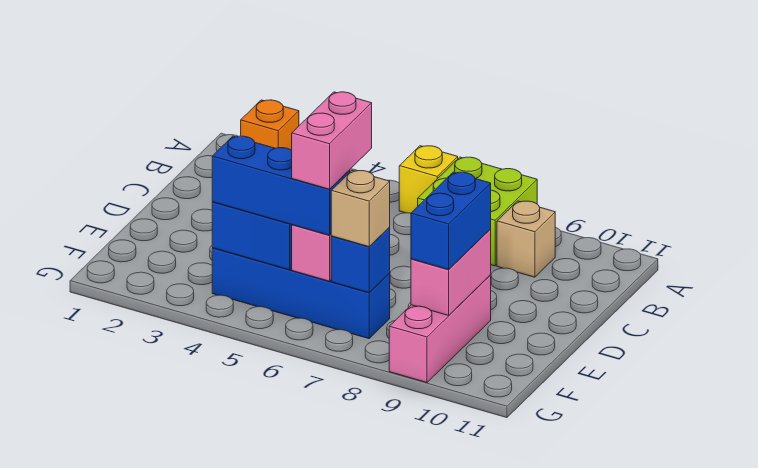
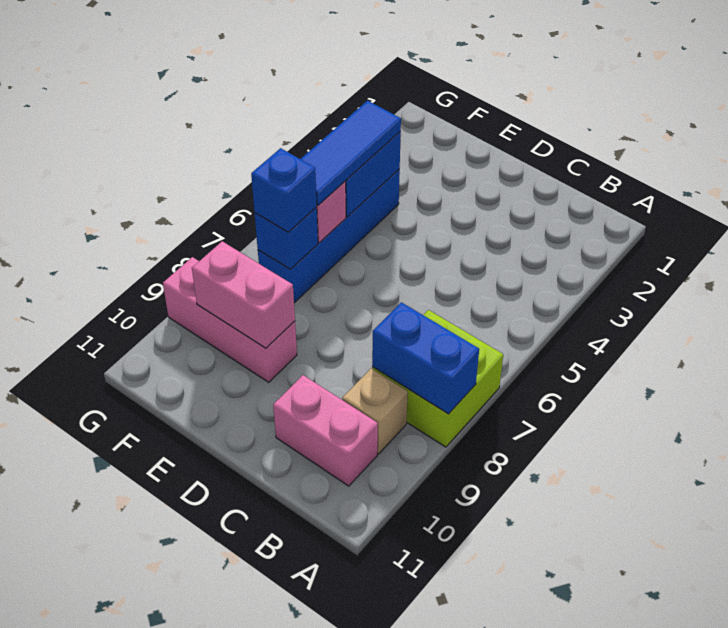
orange brick A2 level 1 -> none
yellow brick A6 level 1 -> none
pink brick E6:F6 level 4 -> pink brick B10:C10 level 1
blue brick E9:F9 level 3 -> blue brick A8:B8 level 2
blue brick F4:F6 level 3 -> blue tile F4:F6 level 3
tan brick F7 level 3 -> blue brick F7 level 3

